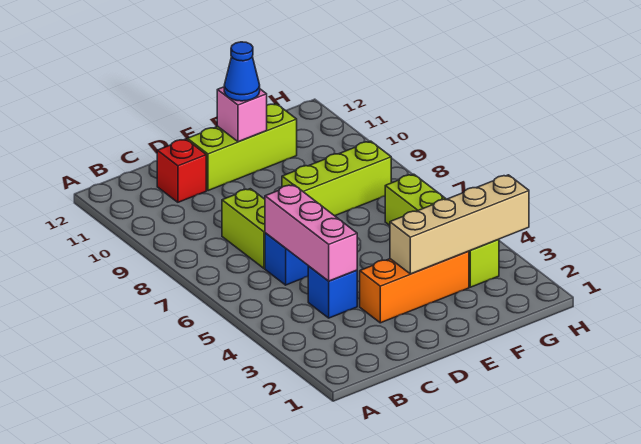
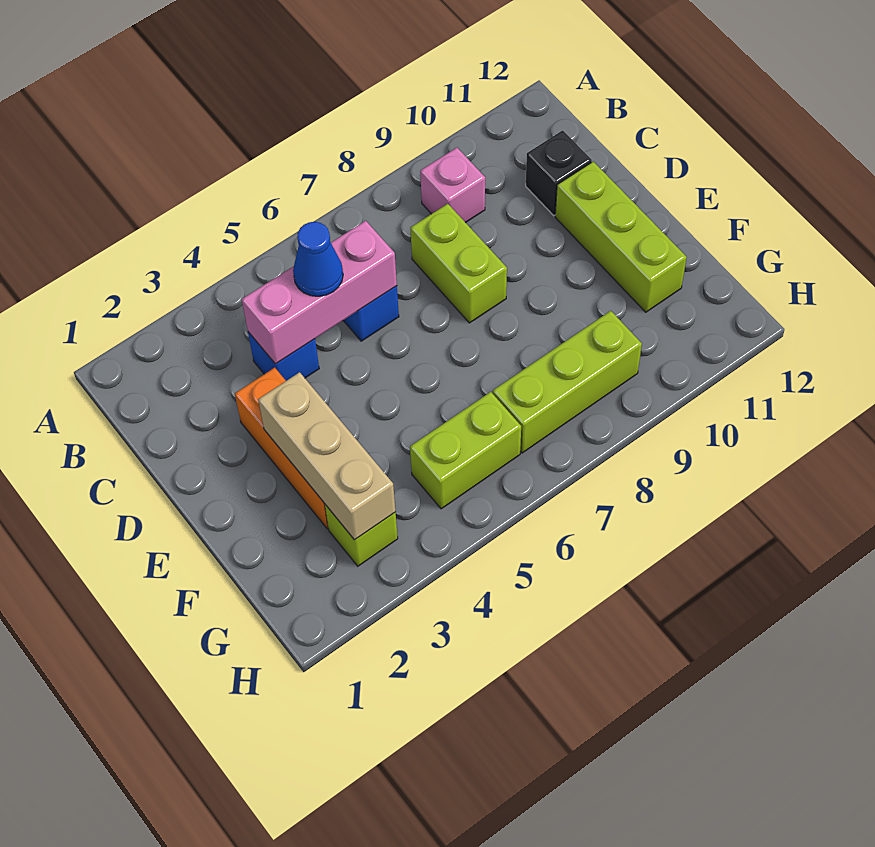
lime brick C7:C8 level 1 -> lime brick C8:D8 level 1
red brick C11 level 1 -> black brick C11 level 1
tan brick E3:H3 level 2 -> tan brick E3:G3 level 2
lime brick E8:G8 level 1 -> lime brick G7:G9 level 1
pink brick E11 level 2 -> pink brick B9 level 1
blue cone E11 level 3 -> blue cone C5 level 3

